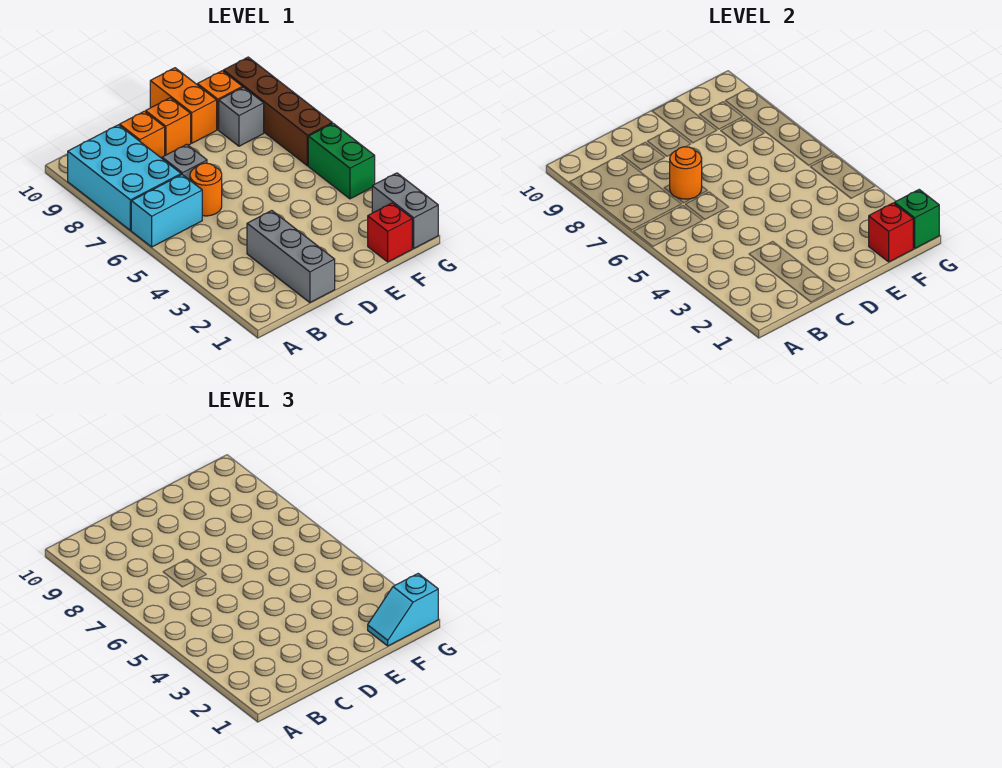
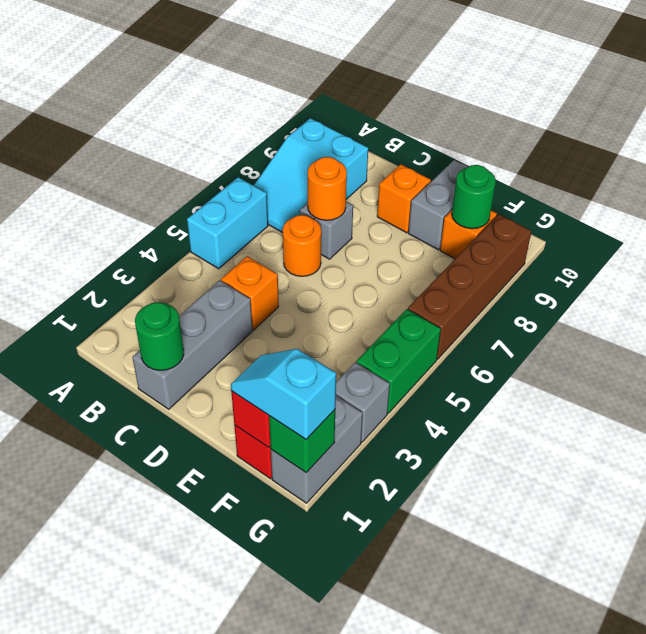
cyan brick A6:B6 level 1 -> cyan brick A5:A6 level 1
cyan brick A7:B9 level 1 -> cyan slope A7:B9 level 1 top 9
none -> green round brick C1 level 2
orange brick C9 level 1 -> orange brick C4 level 1
orange brick E9:E10 level 1 -> grey brick E9:E10 level 1
grey brick F8 level 1 -> grey brick G3 level 1
none -> green round brick F9 level 2

